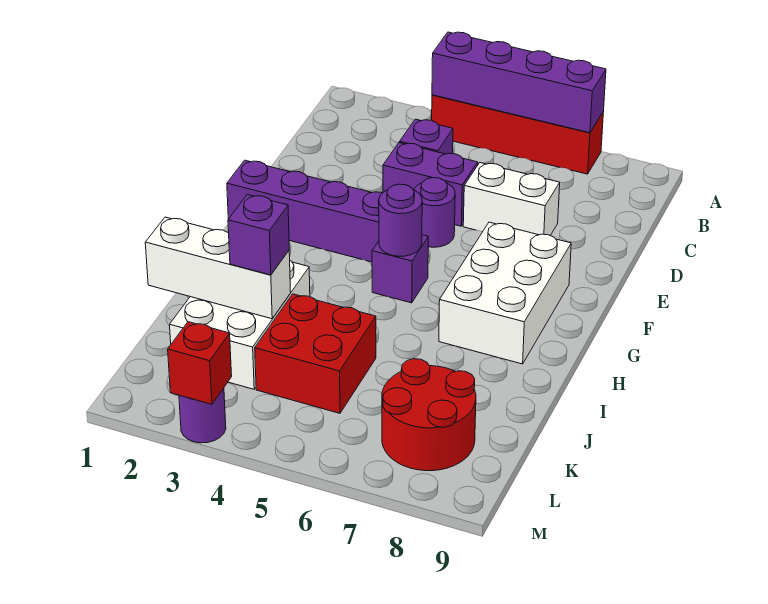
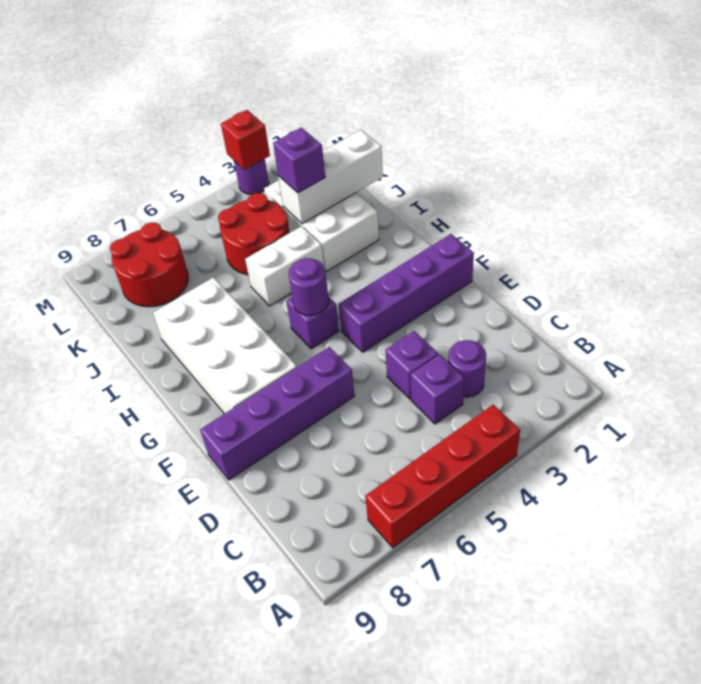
purple brick A4:A7 level 2 -> purple brick E6:E9 level 1
purple brick D4:D5 level 1 -> purple brick D4 level 1
white brick D6:D7 level 1 -> white brick I4:I5 level 1
purple round brick E5 level 1 -> purple round brick C3 level 1
white brick F7:H8 level 1 -> white brick F7:I8 level 1
red brick J4:K5 level 1 -> red round brick J4:K5 level 1

